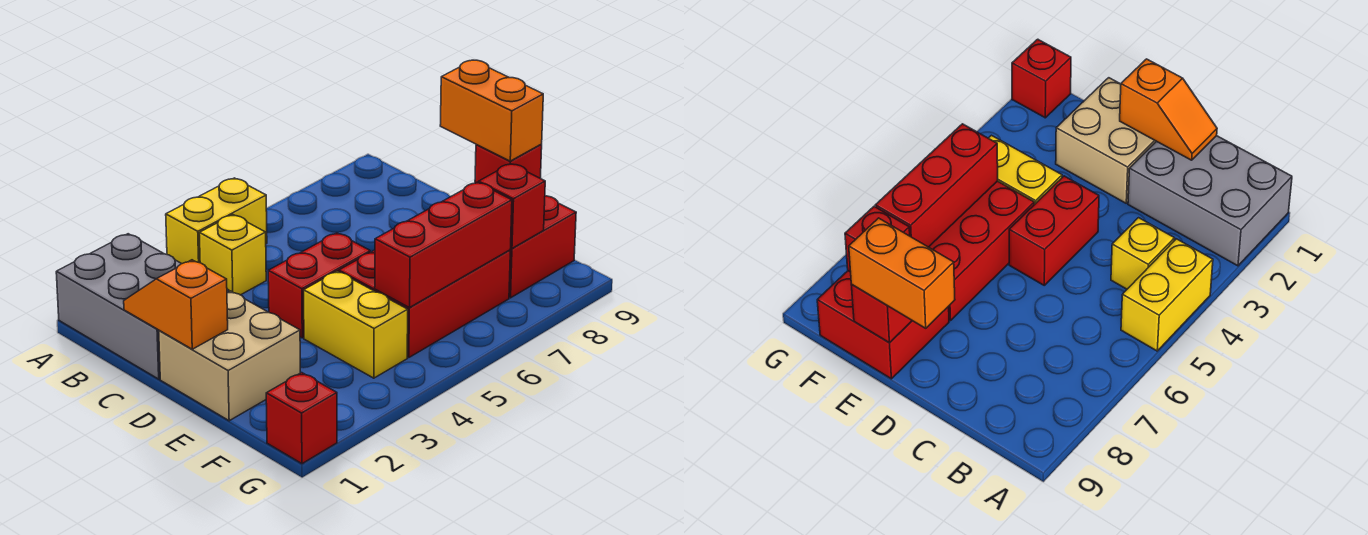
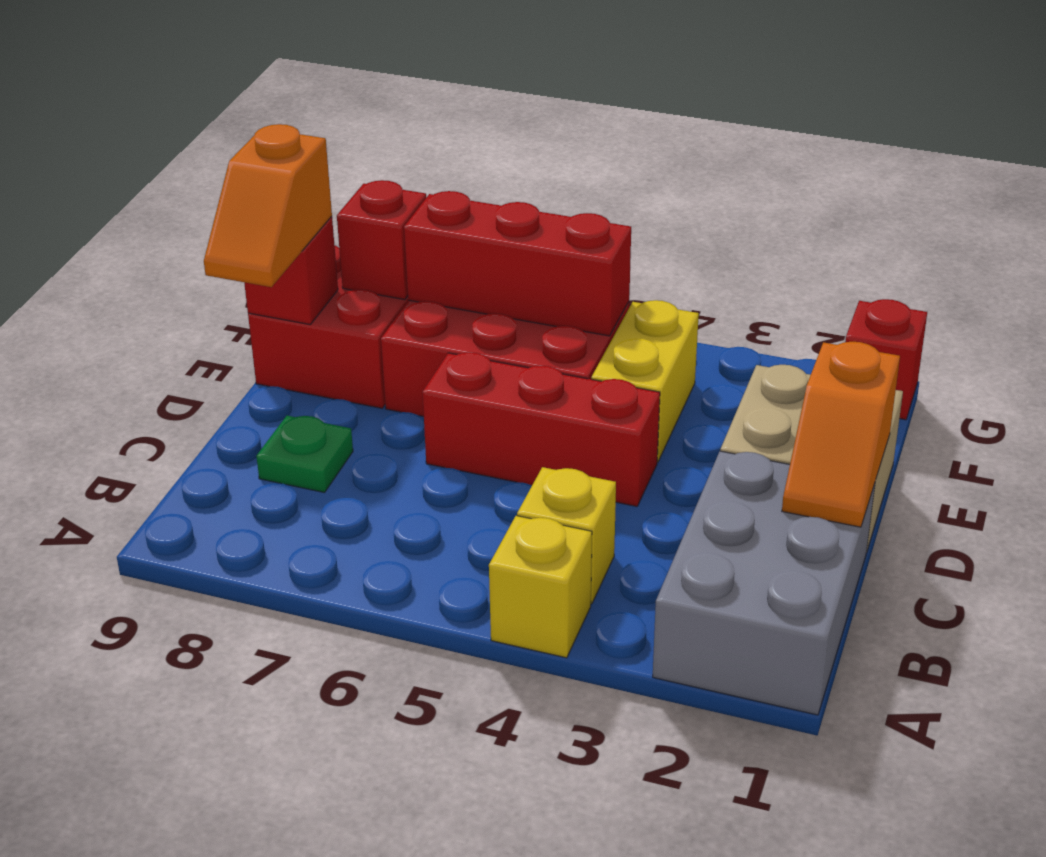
yellow brick A4:A5 level 1 -> yellow brick A4 level 1
none -> green plate C8 level 1
red brick D4:D5 level 1 -> red brick D4:D6 level 1
orange brick D9:E9 level 3 -> orange slope D9:E9 level 3 top E

